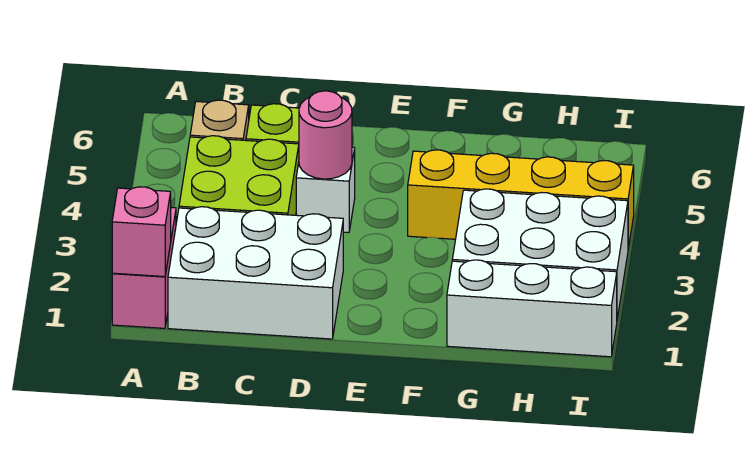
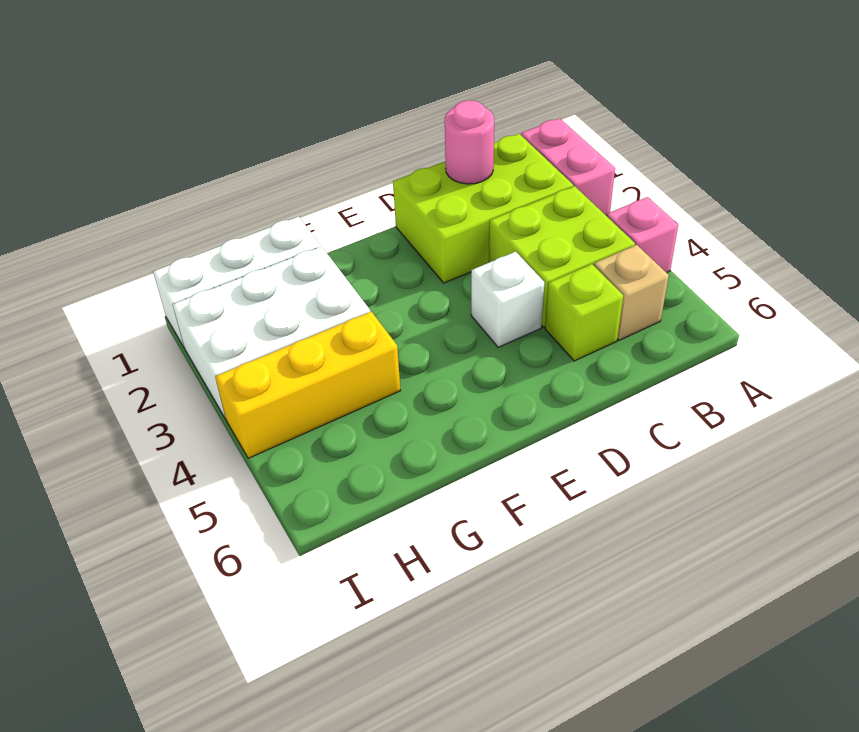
pink brick A1 level 2 -> pink brick A4 level 1
white brick B1:D2 level 1 -> lime brick B1:D2 level 1
pink round brick D4 level 2 -> pink round brick C1 level 2
yellow brick F4:I4 level 1 -> yellow brick G4:I4 level 1

